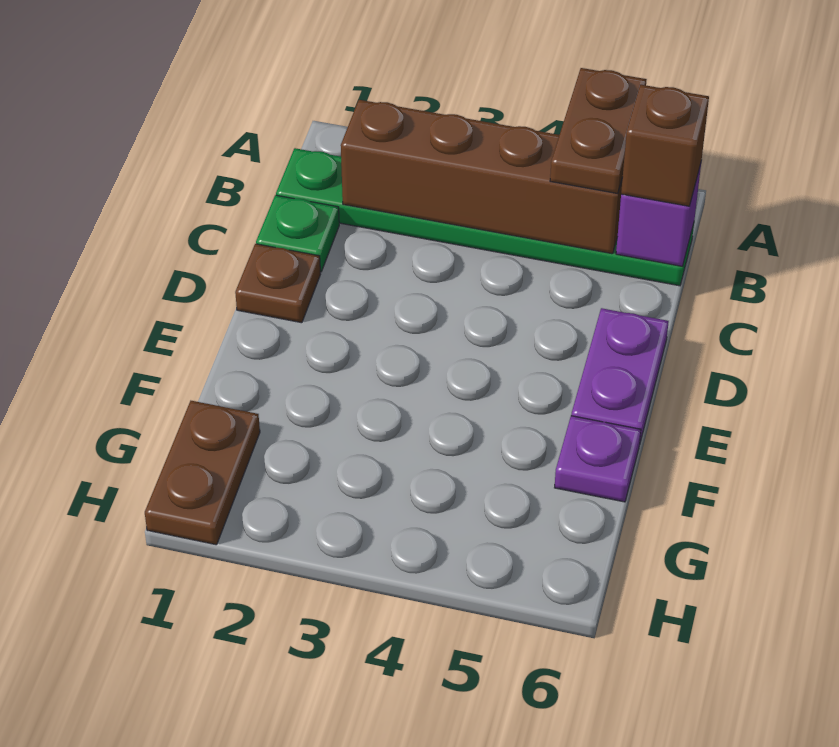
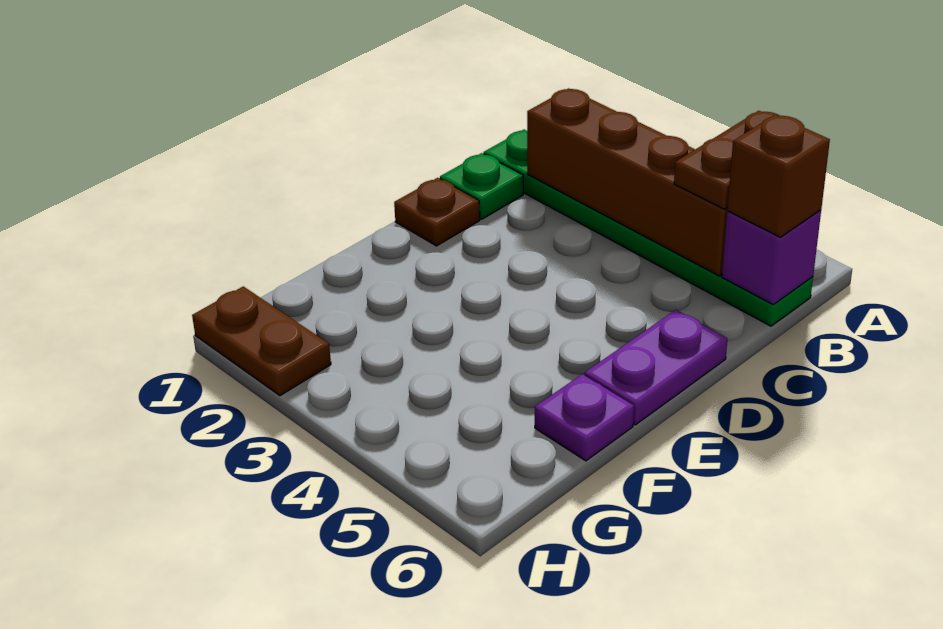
brown plate G1:H1 level 1 -> brown plate H1:H2 level 1

